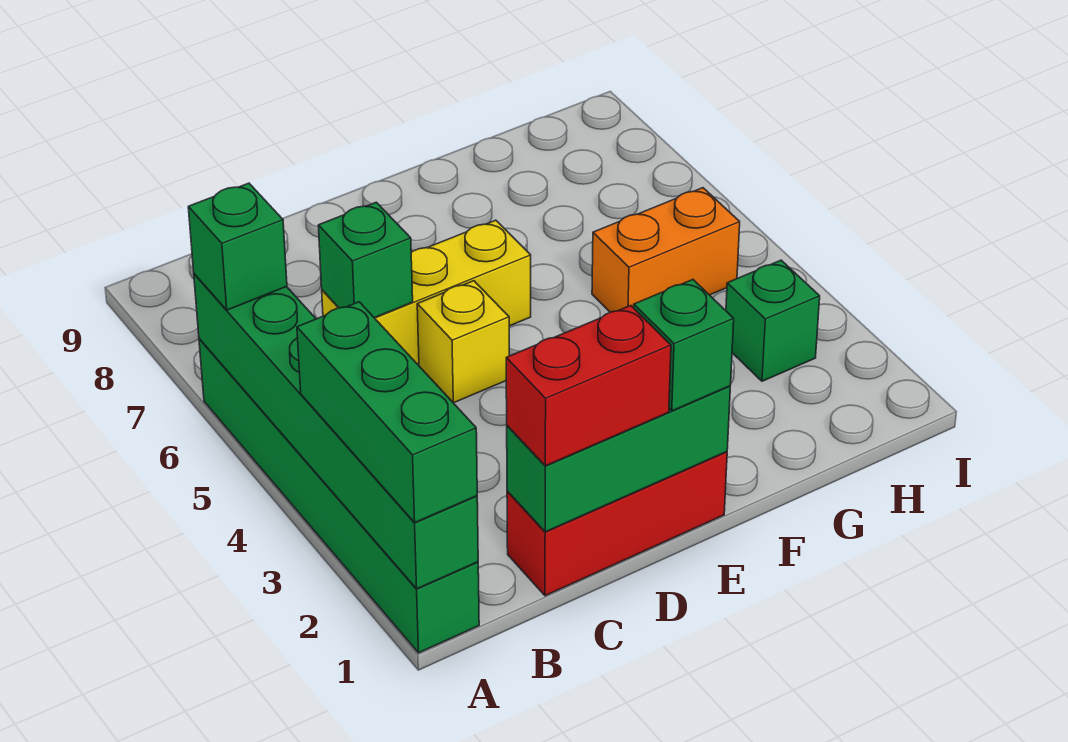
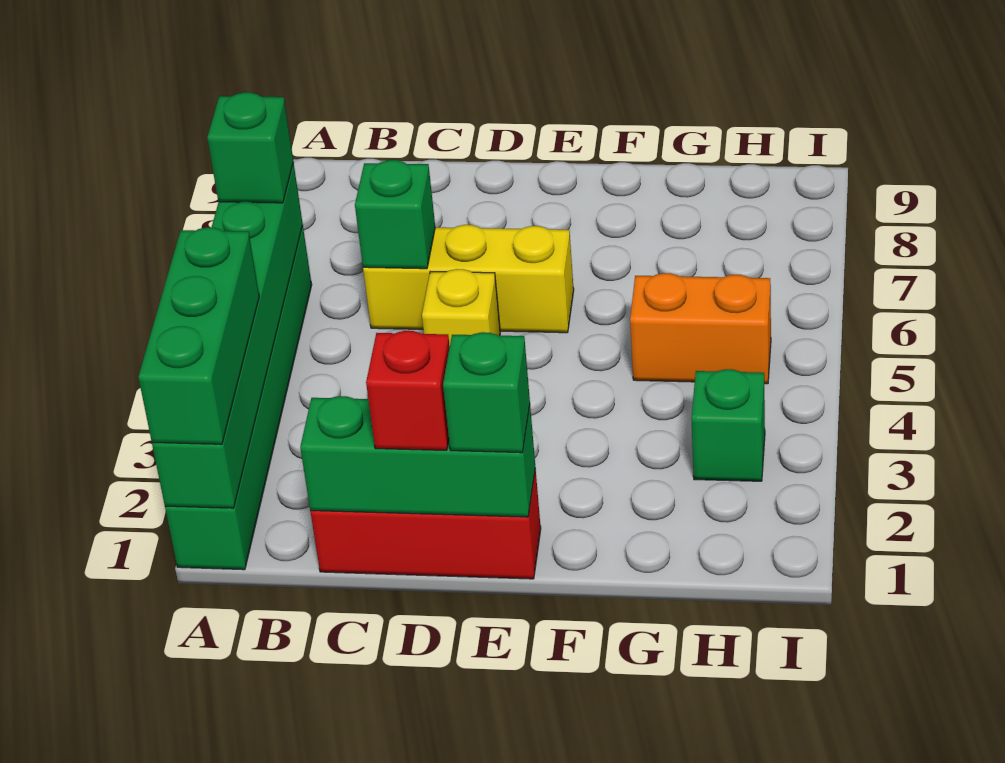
red brick C1:D1 level 3 -> red brick D1 level 3

